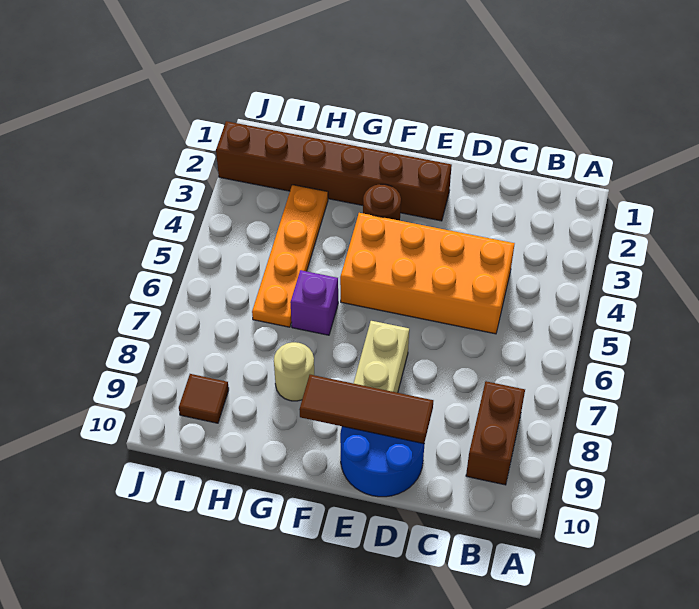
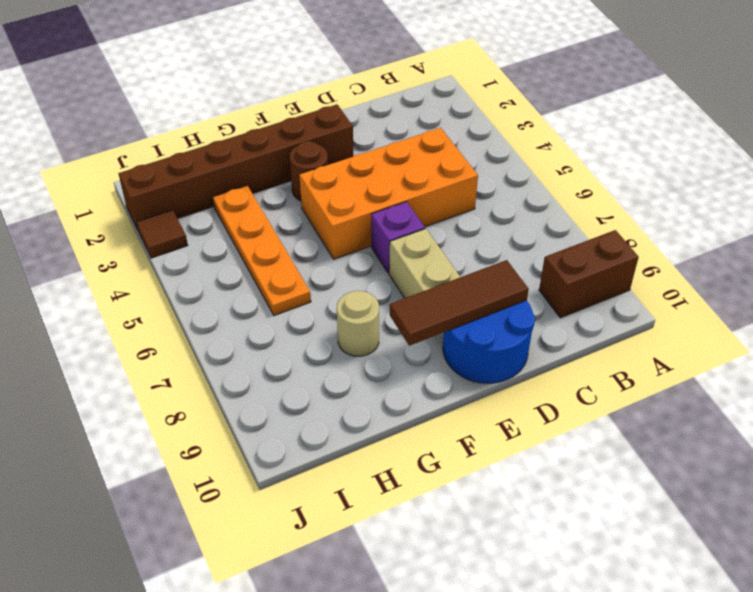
brown brick B8:B9 level 1 -> brown brick A9:B9 level 1
purple brick G6 level 1 -> purple brick E6 level 1
brown tile I9 level 1 -> brown tile J3 level 1

